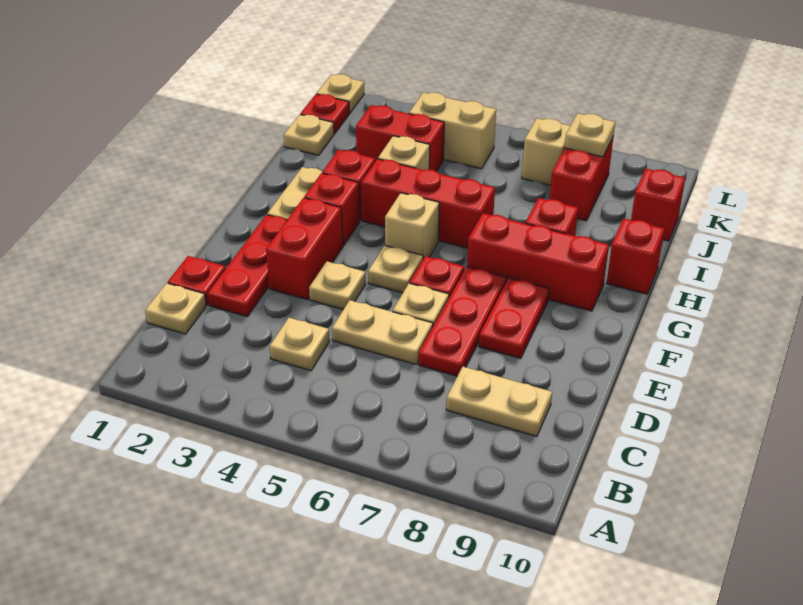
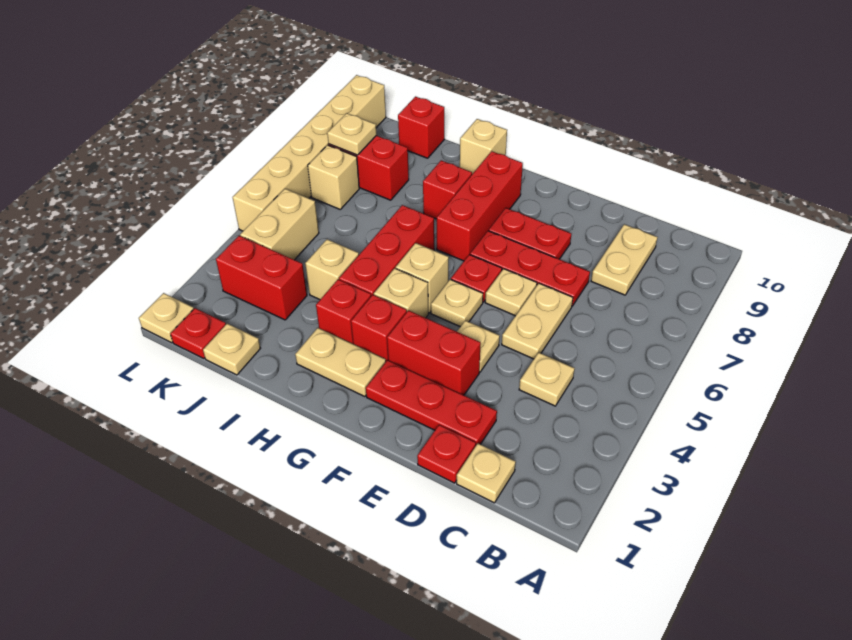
none -> tan brick G4 level 1
red brick H10 level 1 -> tan brick H10 level 1
red brick J3:J4 level 1 -> red brick J3:K3 level 1
none -> tan brick L5:L10 level 1

